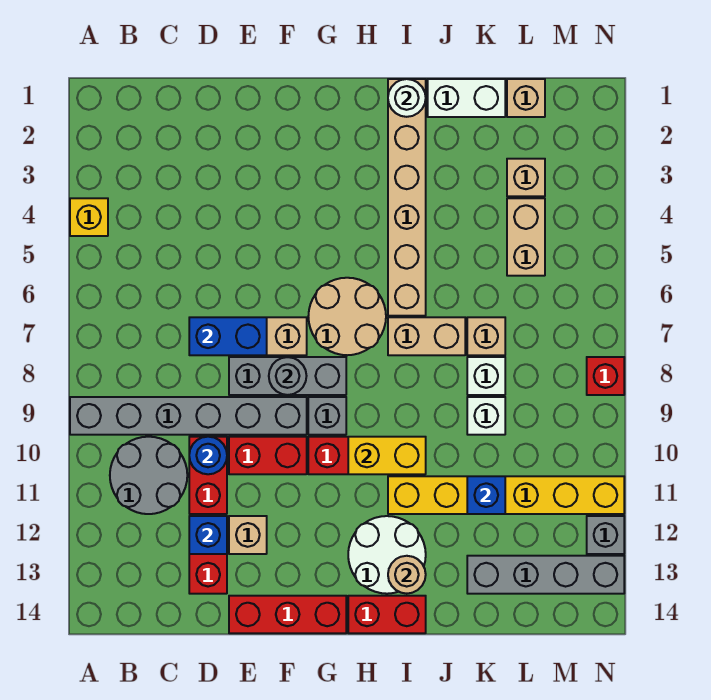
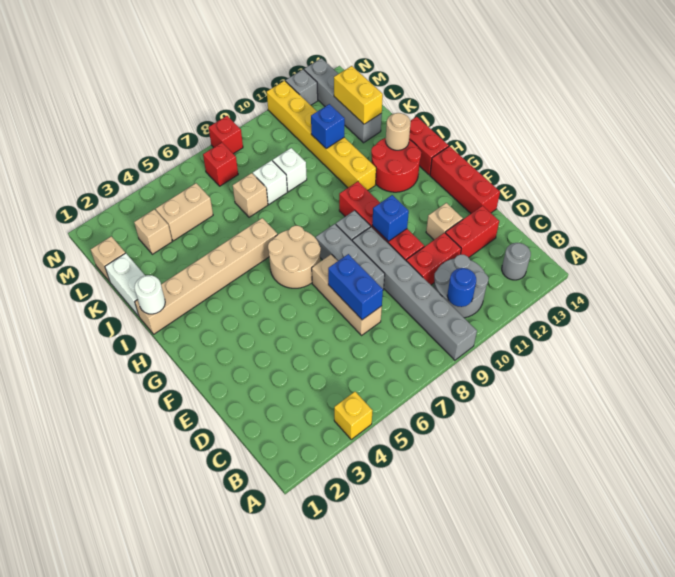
blue round brick D10 level 2 -> blue round brick B10 level 2
blue brick D12 level 2 -> blue brick F10 level 2
grey round brick F8 level 2 -> grey round brick B13 level 1
yellow brick H10:I10 level 2 -> yellow brick K13:L13 level 2
white round brick H12:I13 level 1 -> red round brick H12:I13 level 1
tan brick I7:J7 level 1 -> none
none -> red brick M7 level 1

